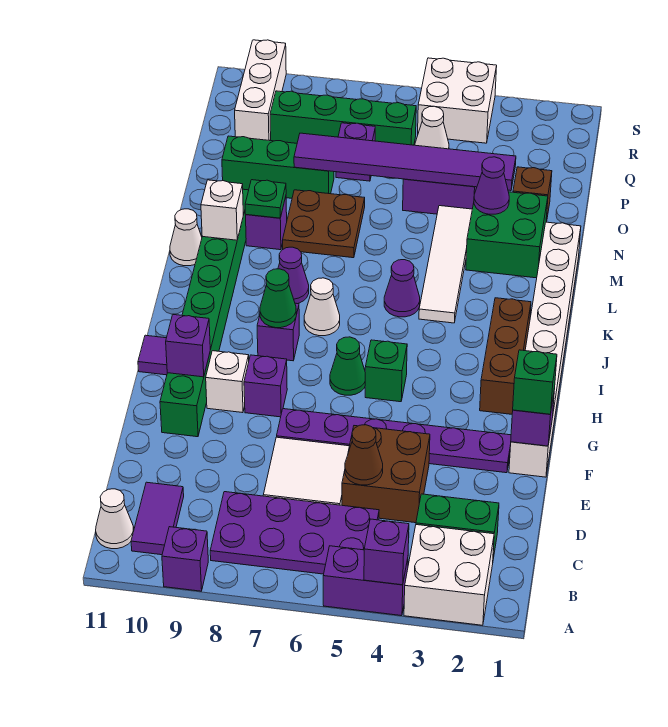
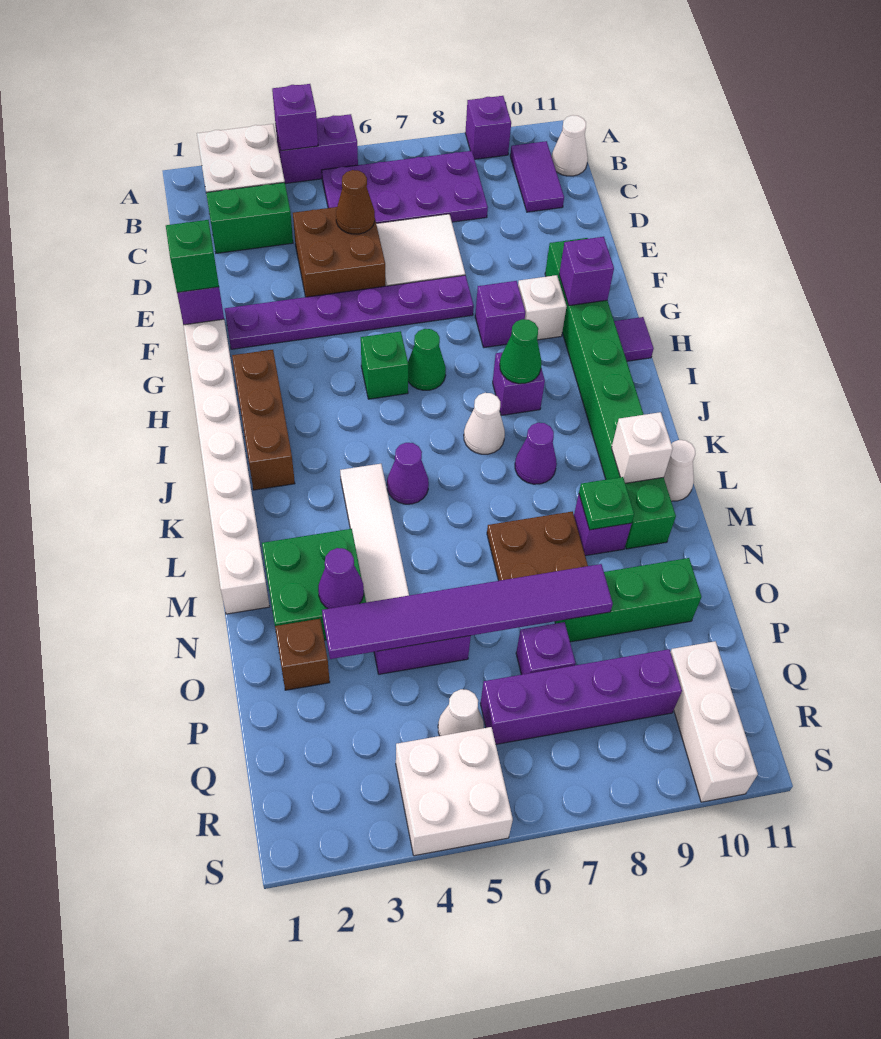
green brick Q6:Q9 level 1 -> purple brick Q6:Q9 level 1

